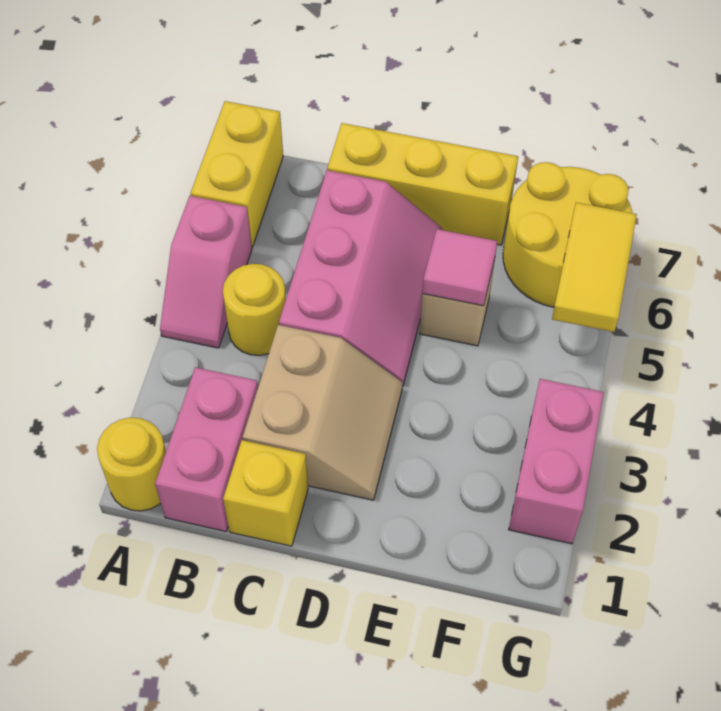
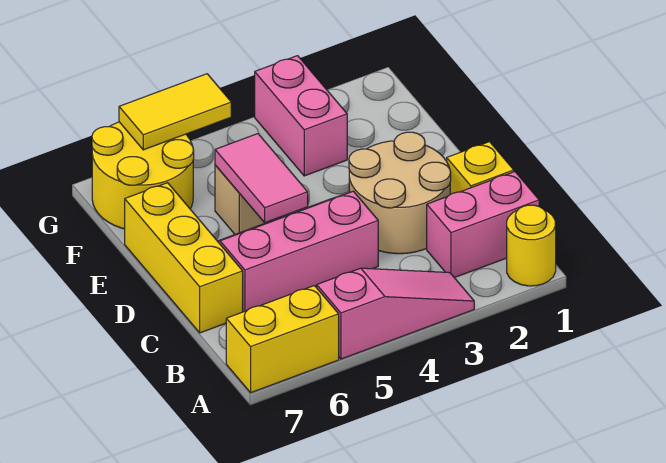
pink slope A4:A5 level 1 top 5 -> pink slope A3:A5 level 1 top 5
yellow round brick B4 level 1 -> none
tan slope C2:D3 level 1 top C -> tan round brick C2:D3 level 1
pink tile E5 level 2 -> pink tile D5:E5 level 2
pink brick G2:G3 level 1 -> pink brick F3:G3 level 1

